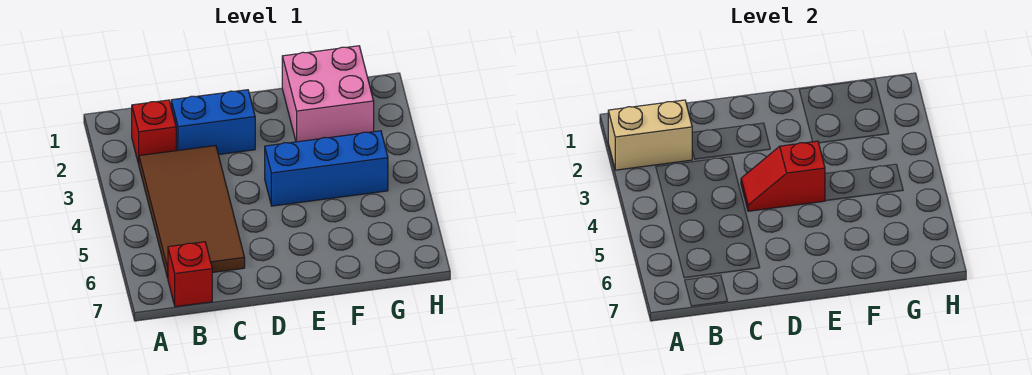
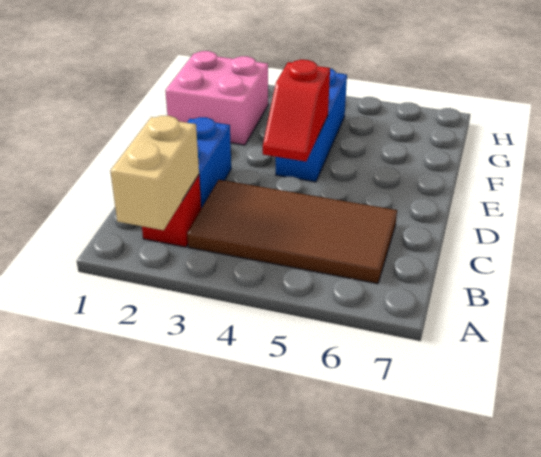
red brick B7 level 1 -> none

